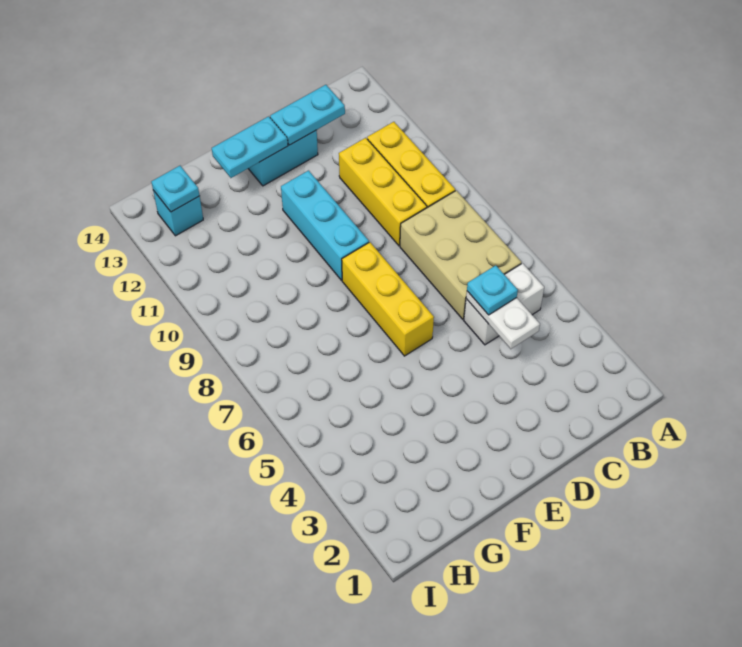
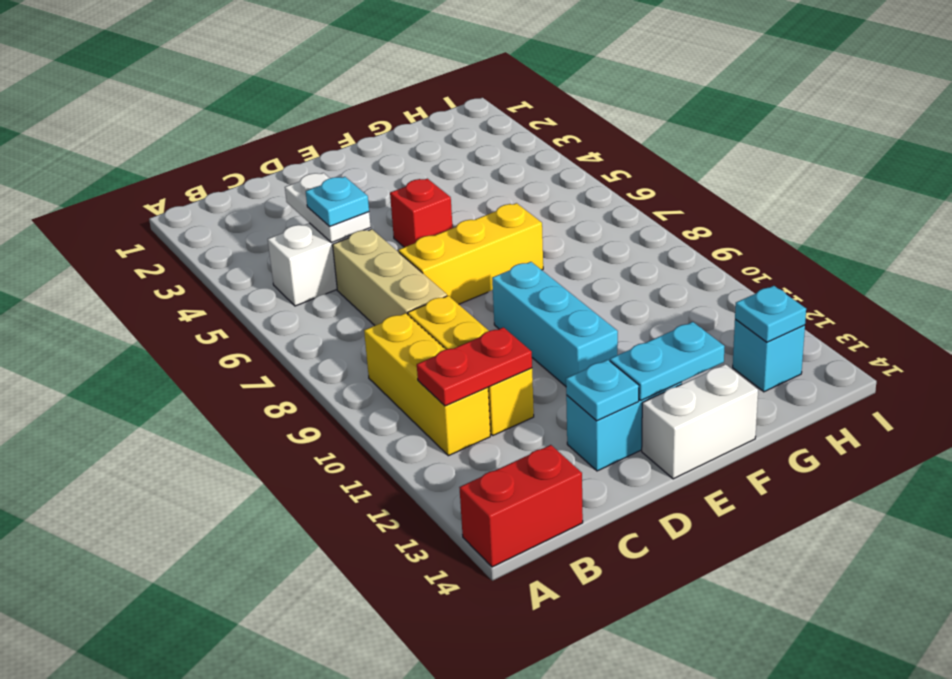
none -> red brick A14:B14 level 1
tan brick B6:C8 level 1 -> tan brick C6:C8 level 1
none -> red plate B11:C11 level 2
cyan plate C13:D13 level 2 -> cyan plate D13 level 2
none -> red brick E5 level 1
yellow brick E6:E8 level 1 -> yellow brick D7:F7 level 1
none -> white brick E14:F14 level 1

